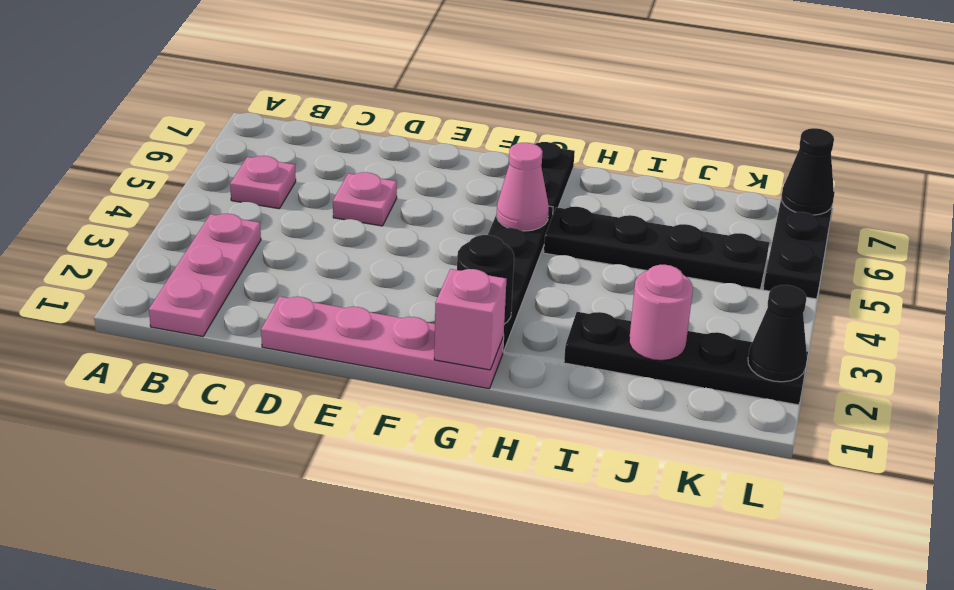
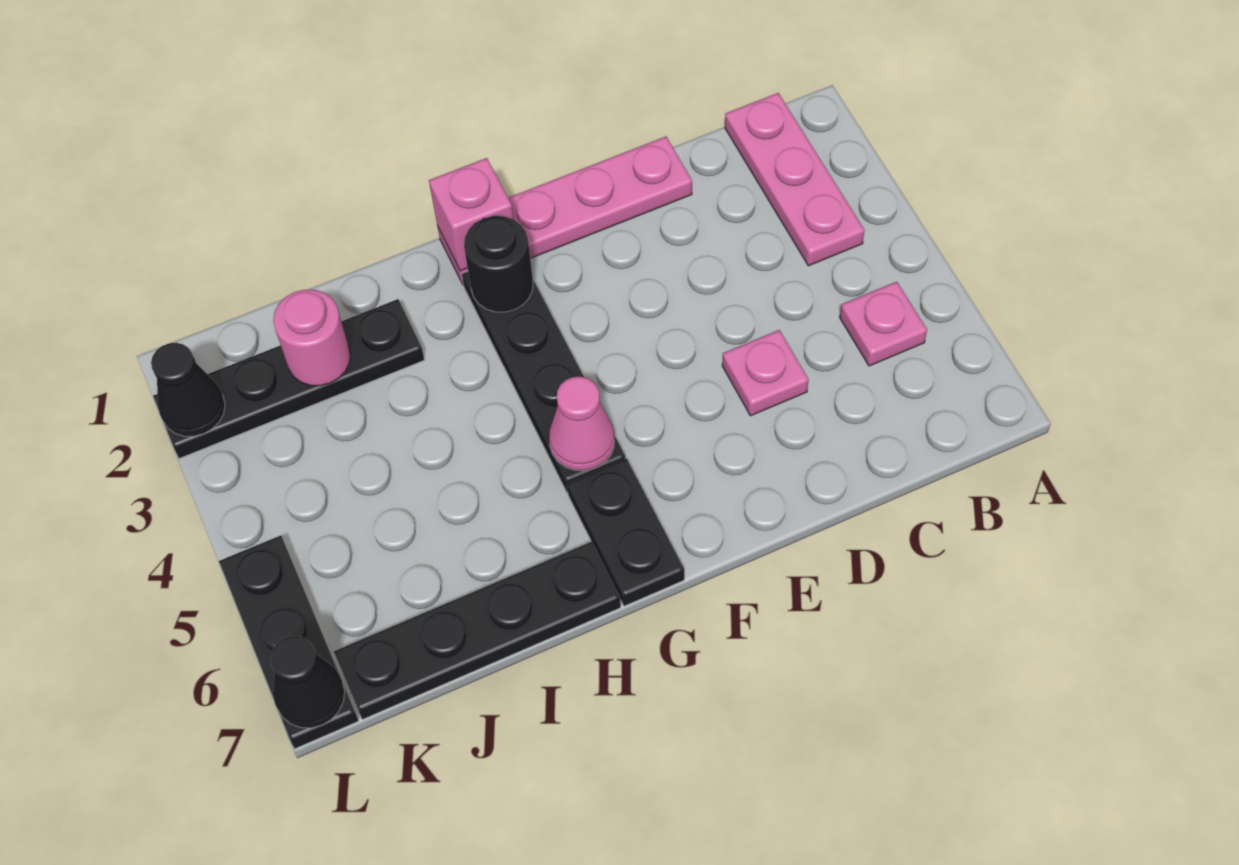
black plate H5:K5 level 1 -> black plate H7:K7 level 1

